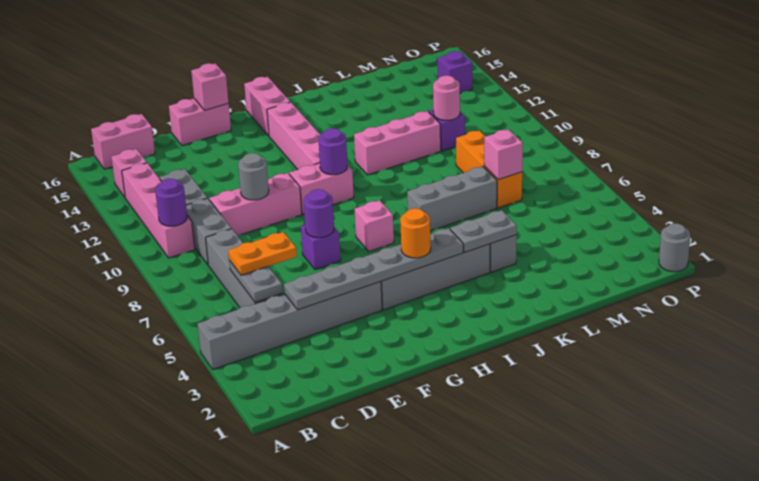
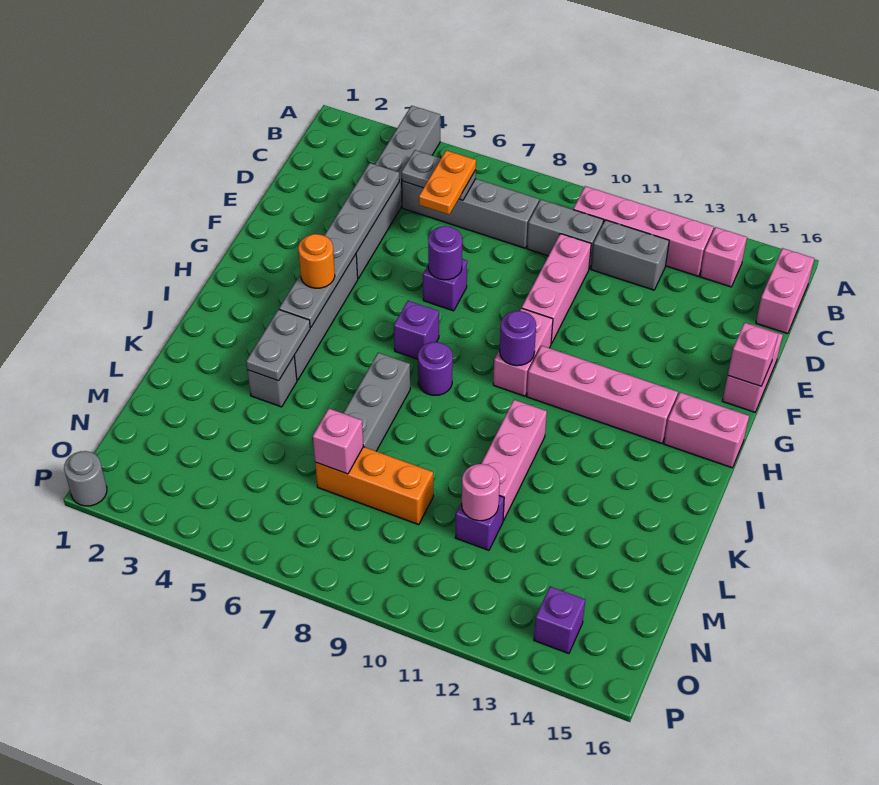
purple round brick B10 level 2 -> purple round brick I8 level 1
grey round brick E10 level 2 -> none
pink brick H7 level 1 -> purple brick H7 level 1

